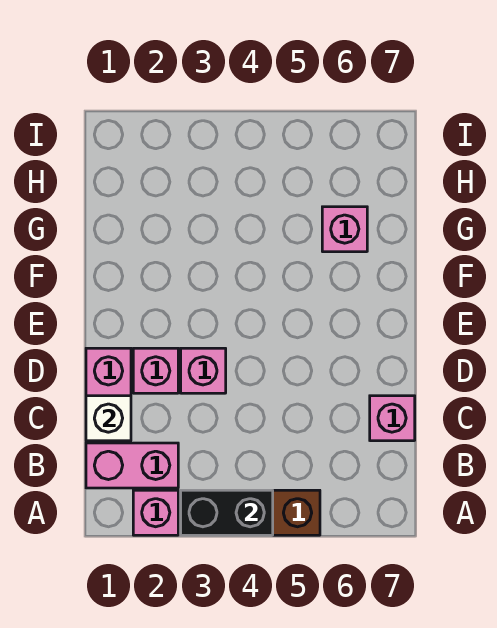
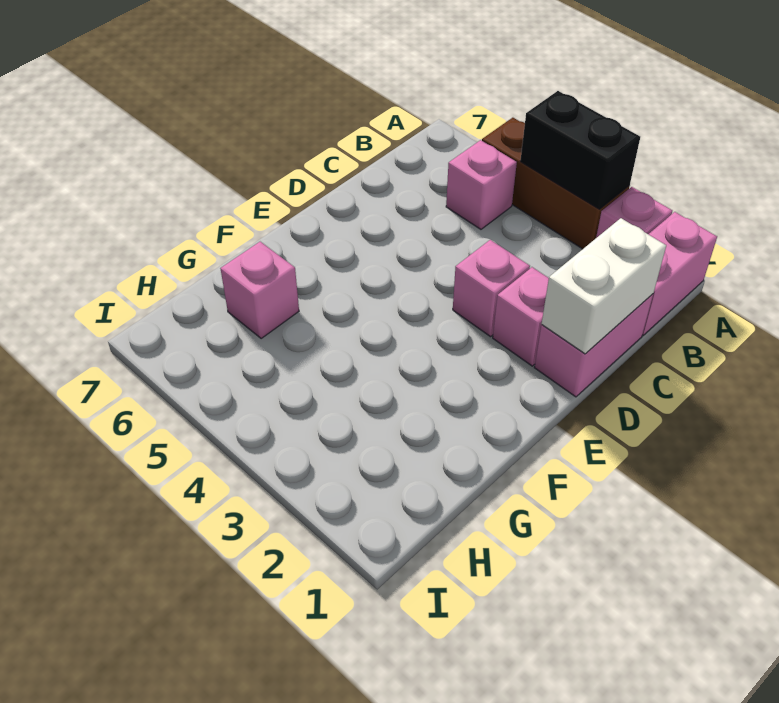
pink brick B1:B2 level 1 -> pink brick A1:B1 level 1
white brick C1 level 2 -> white brick C1:D1 level 2
pink brick C7 level 1 -> pink brick B5 level 1

